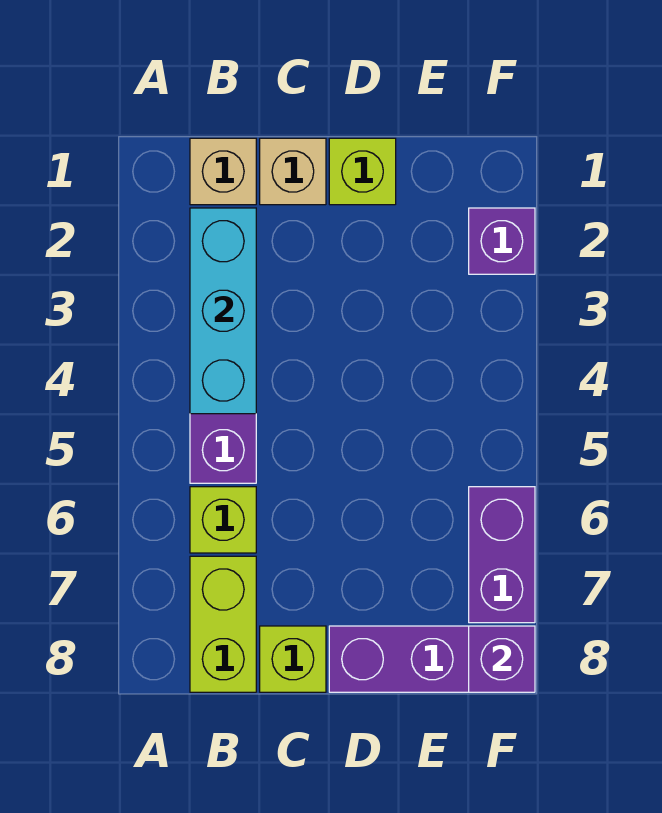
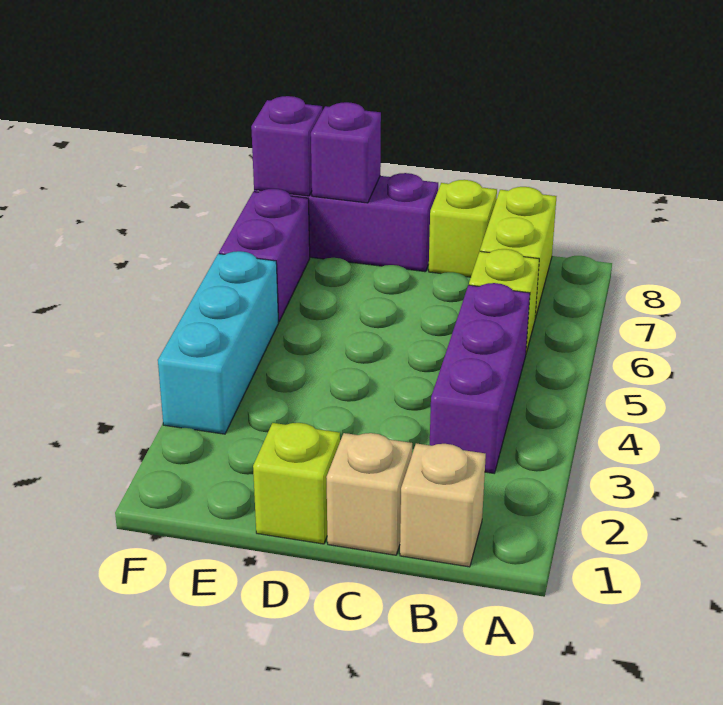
cyan brick B2:B4 level 2 -> cyan brick F3:F5 level 1
purple brick F2 level 1 -> purple brick E8 level 2

